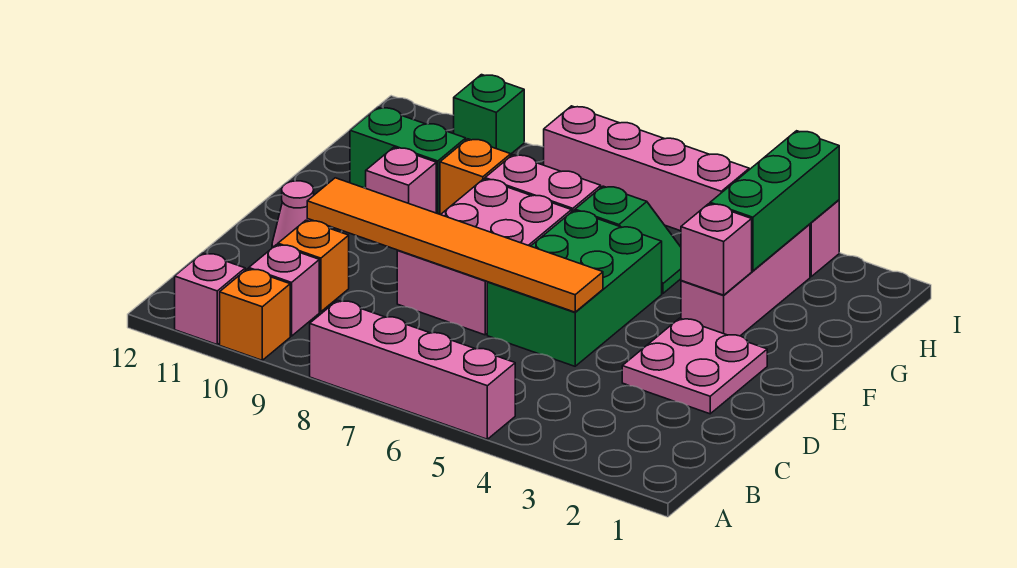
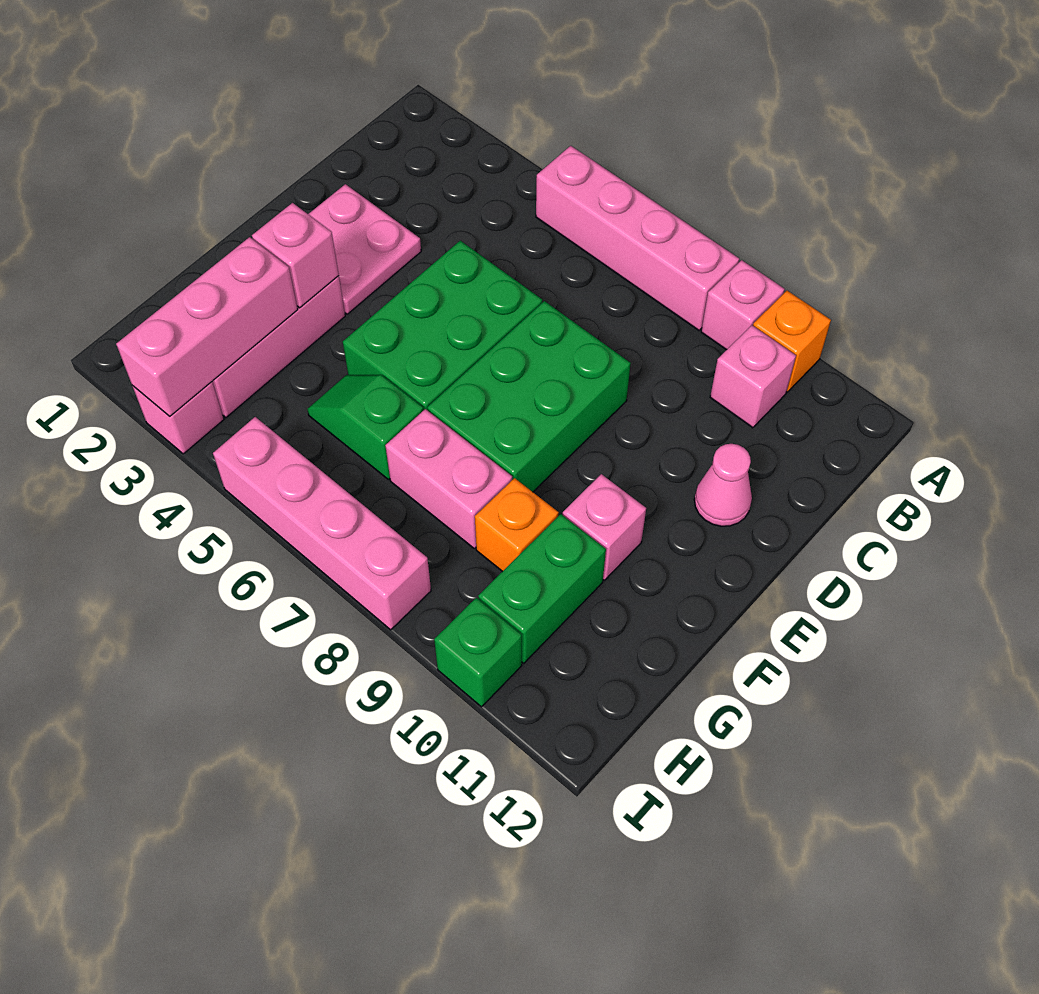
pink brick A11 level 1 -> pink brick A9 level 1
orange brick C10 level 1 -> none
orange tile D5:D10 level 2 -> none
pink brick D7:F8 level 1 -> green brick D7:F8 level 1
green brick G3:I3 level 2 -> pink brick G3:I3 level 2
green brick G10:G11 level 1 -> green brick G10:H10 level 1

